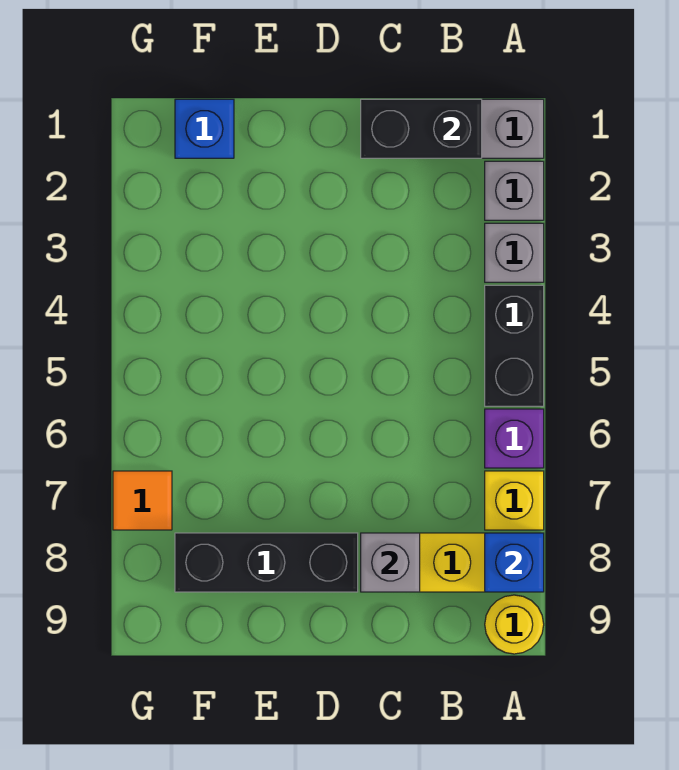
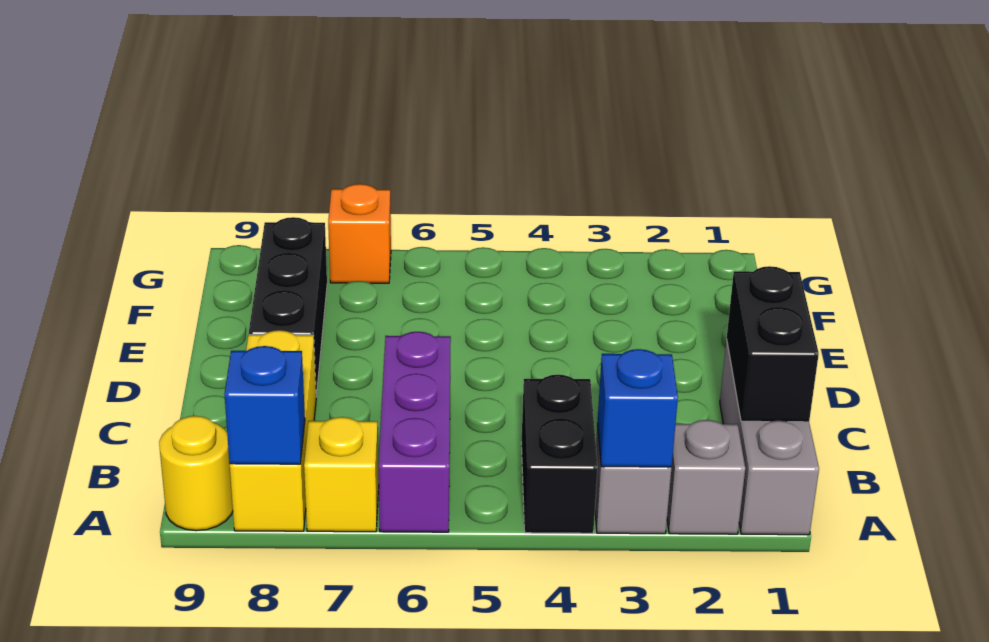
black brick A4:A5 level 1 -> black brick A4:B4 level 1
purple brick A6 level 1 -> purple brick A6:C6 level 1
grey brick C8 level 2 -> none
blue brick F1 level 1 -> blue brick A3 level 2
orange tile G7 level 1 -> orange brick G7 level 1

